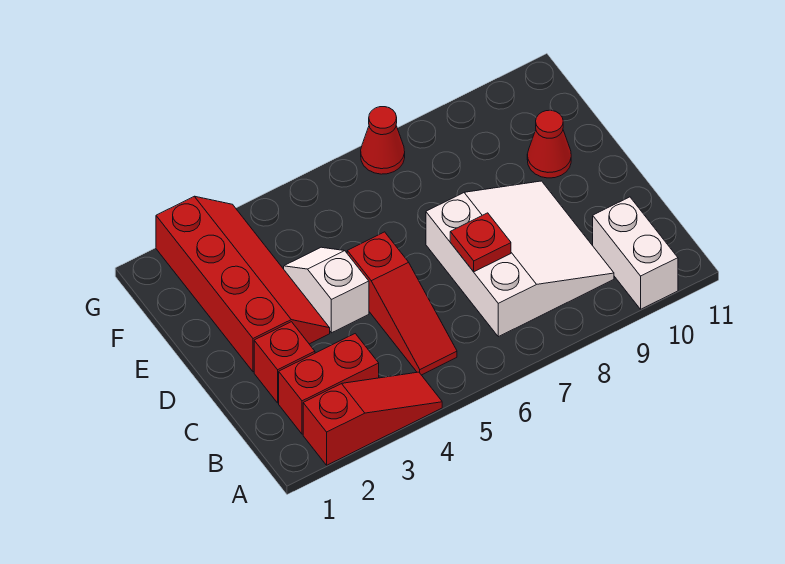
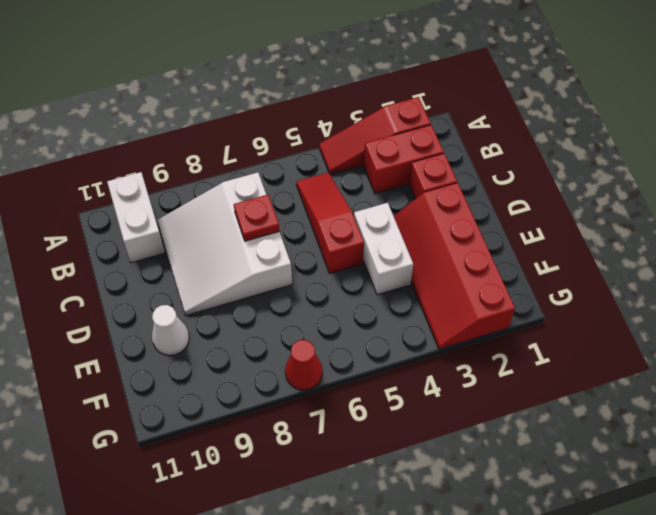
white slope D4:E4 level 1 top D -> white brick D4:E4 level 1
red cone E10 level 1 -> white cone E10 level 1

